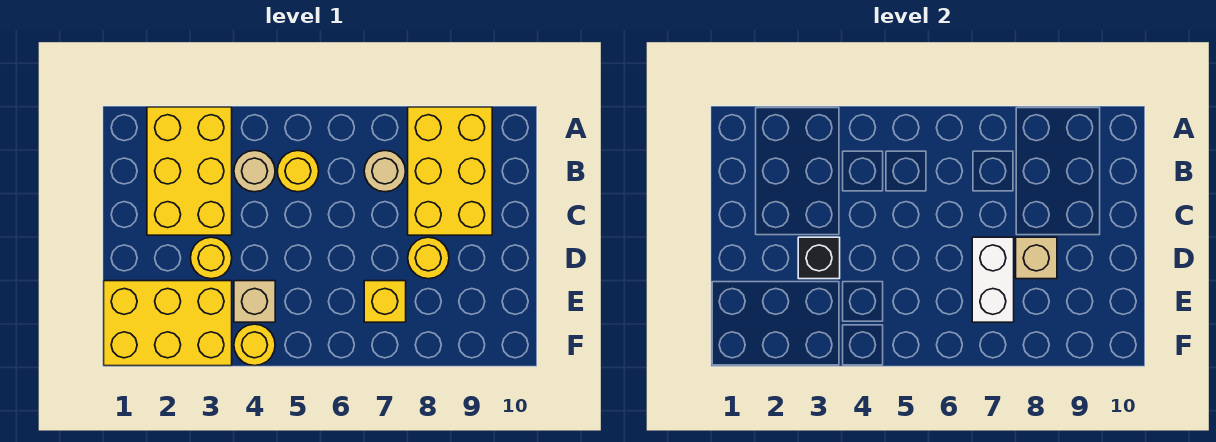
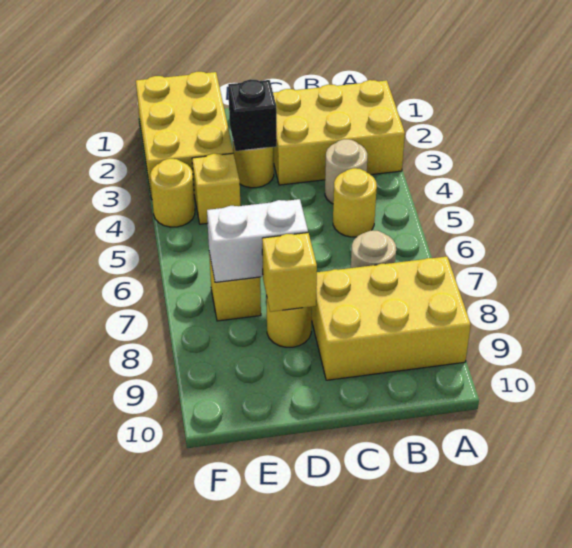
tan brick D8 level 2 -> yellow brick D8 level 2
tan brick E4 level 1 -> yellow brick E4 level 1

